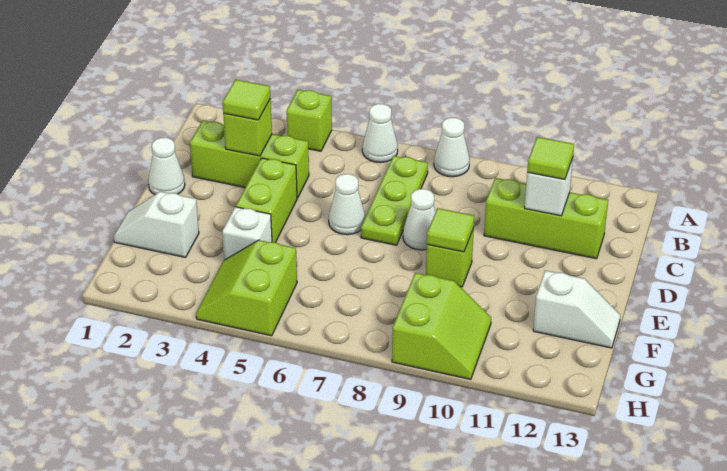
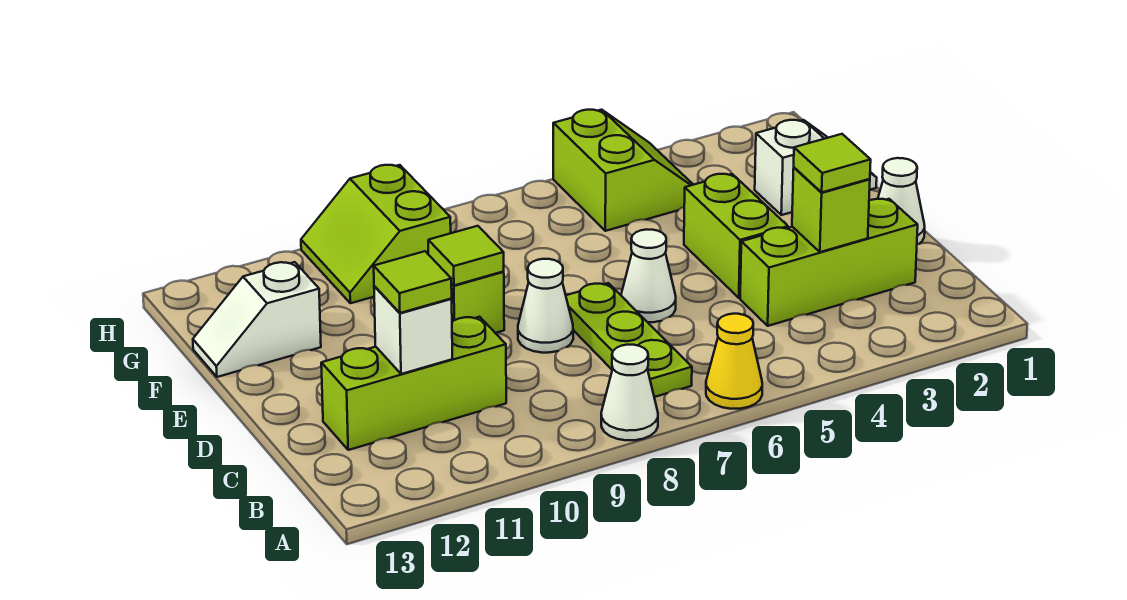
lime brick A4 level 1 -> none
white cone A6 level 1 -> yellow cone A6 level 1
white brick F4 level 1 -> none

